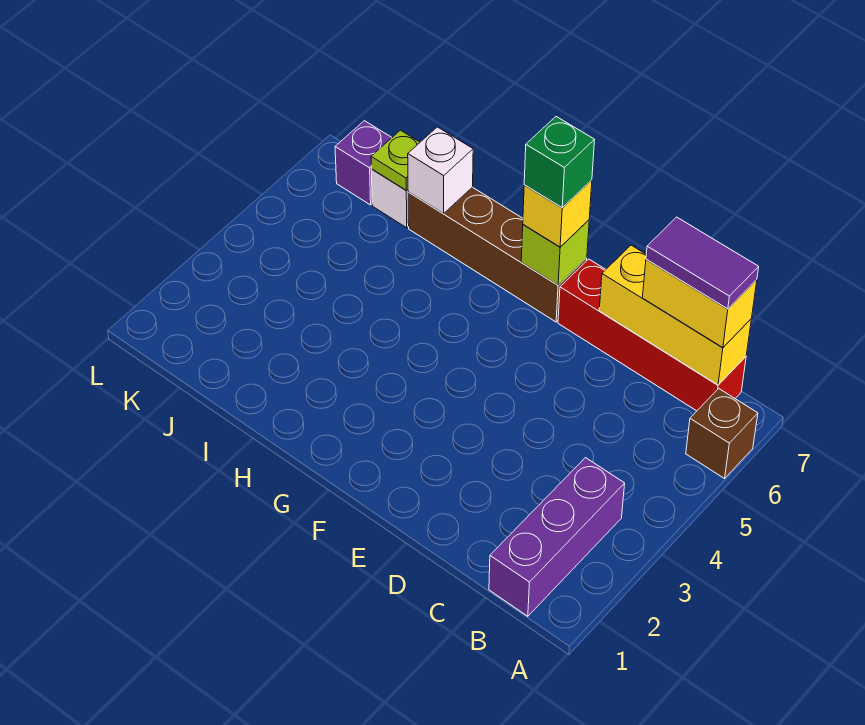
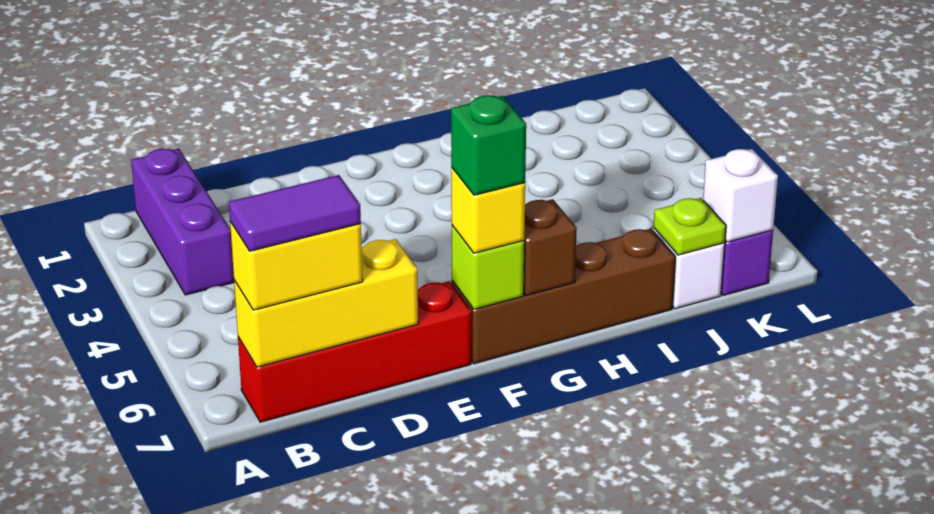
brown brick A6 level 1 -> brown brick G7 level 2
white brick I7 level 2 -> white brick K7 level 2

